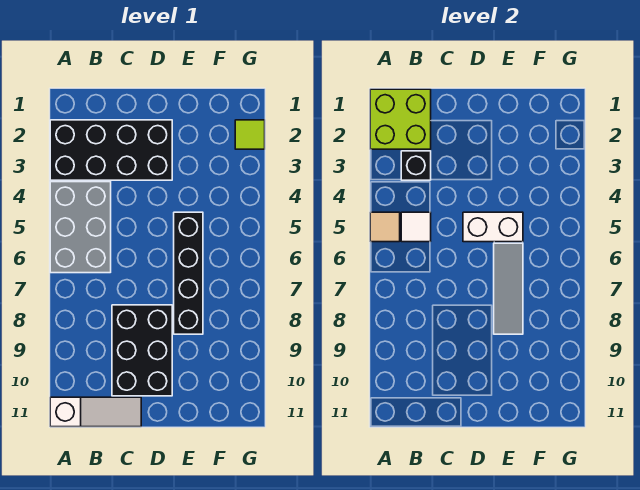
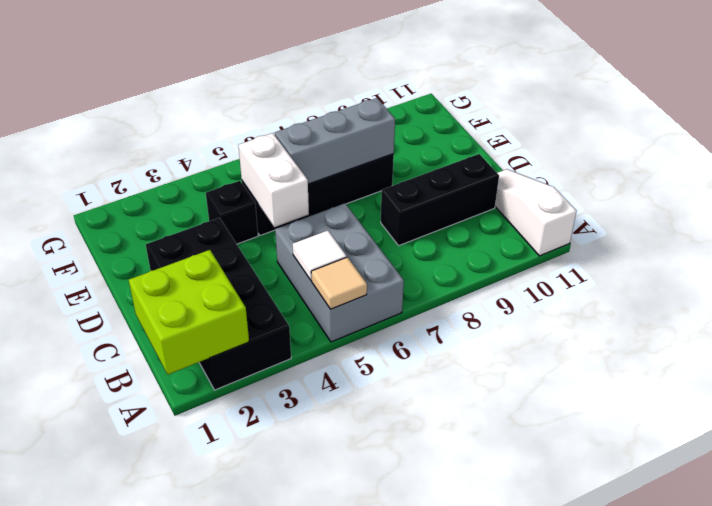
grey brick A4:B6 level 1 -> grey brick A5:C6 level 1
black brick B3 level 2 -> black brick E4 level 1
black brick C8:D10 level 1 -> black brick C8:C10 level 1
grey tile E6:E8 level 2 -> grey brick E6:E8 level 2
lime tile G2 level 1 -> none

